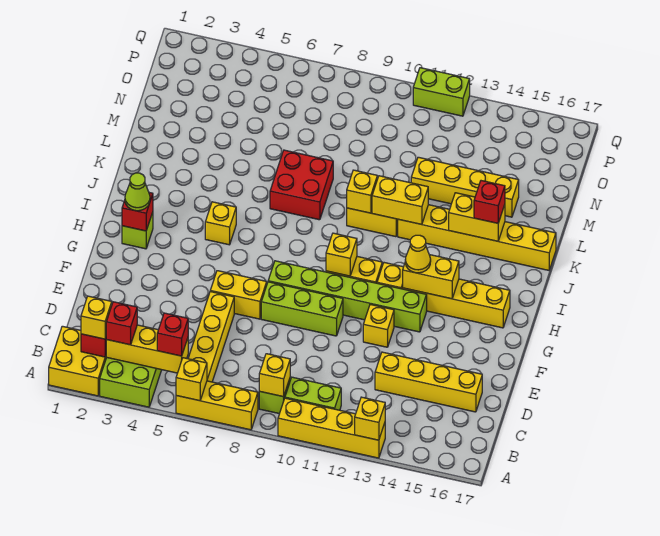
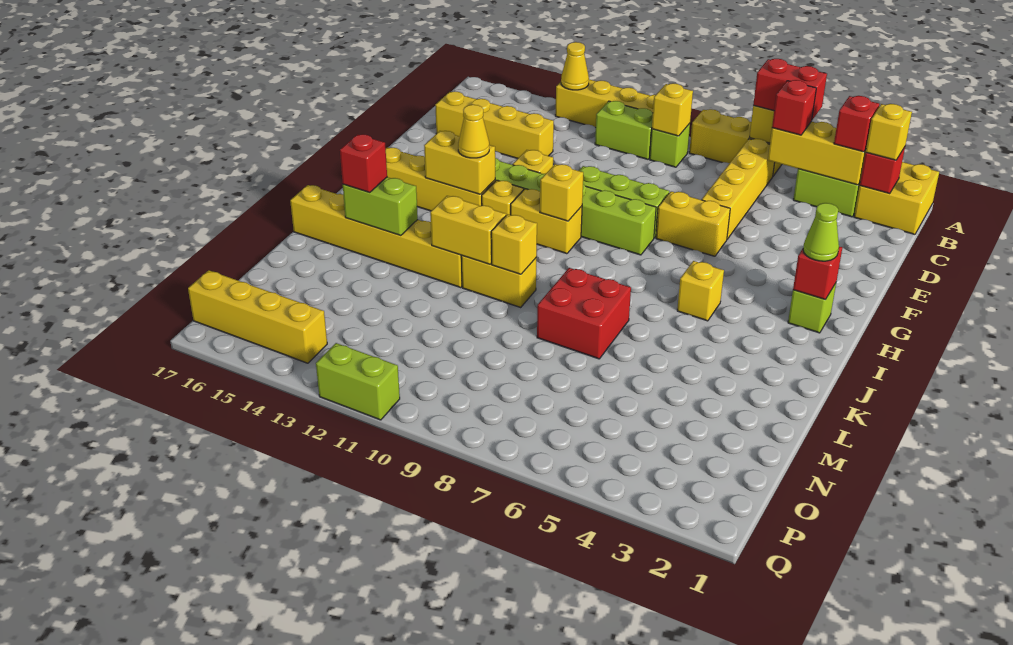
none -> red brick A5:A6 level 3
yellow brick A13 level 2 -> yellow cone A13 level 2
yellow brick K14:K15 level 2 -> lime brick K14:K15 level 2
yellow brick M12:M15 level 1 -> yellow brick P14:P17 level 1

